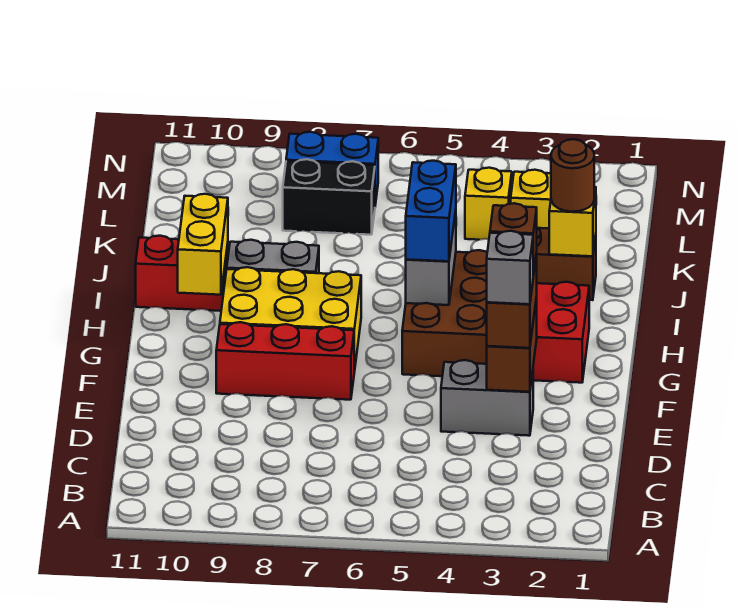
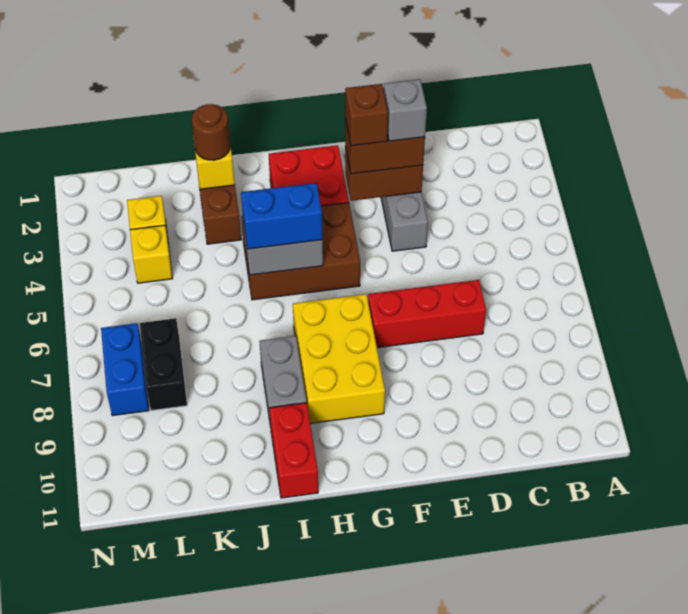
red brick F7:F9 level 1 -> red brick D7:F7 level 1
yellow brick H10:I10 level 2 -> none

